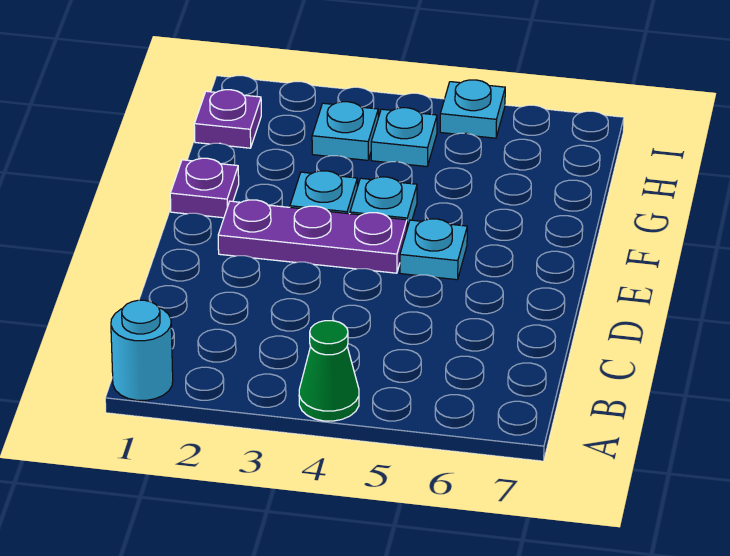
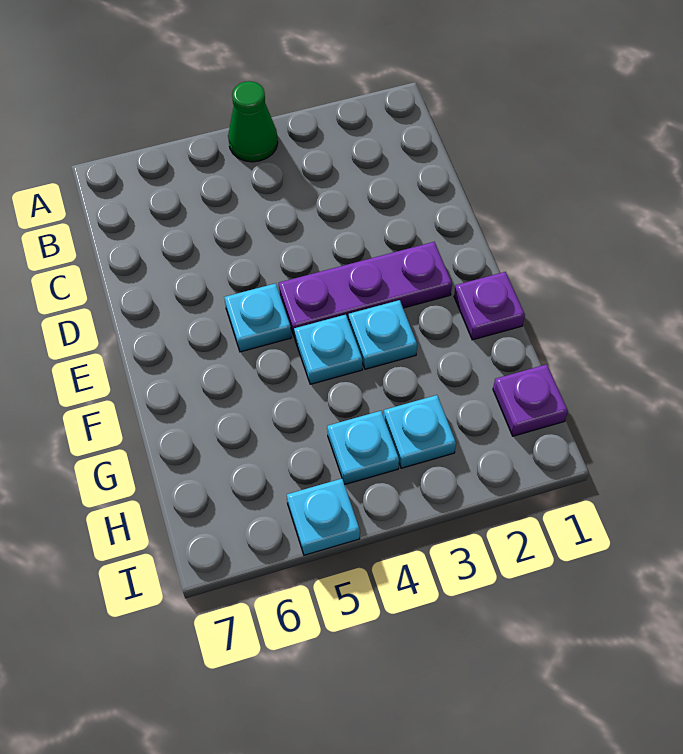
cyan round brick A1 level 1 -> none

